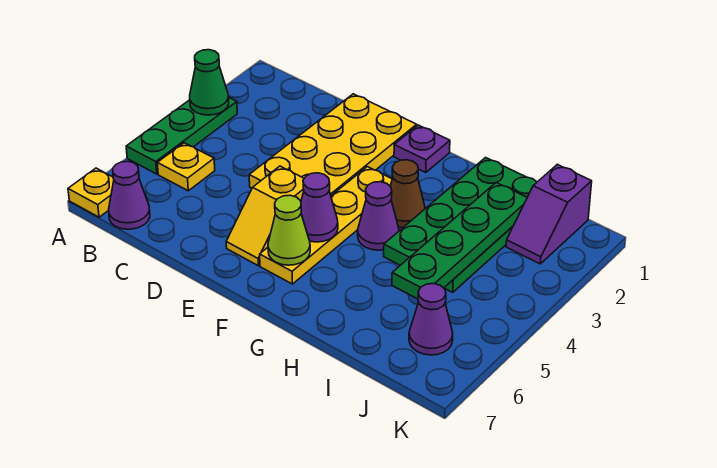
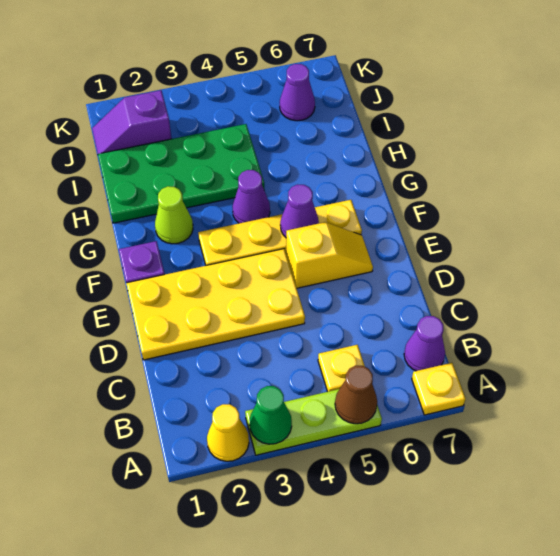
none -> yellow cone A2 level 1
green plate A3:A5 level 1 -> lime plate A3:A5 level 1
lime cone F6 level 2 -> lime cone G2 level 1
brown cone G3 level 1 -> brown cone A5 level 2
green plate I2:I5 level 2 -> none
purple slope J1:J2 level 1 top 1 -> purple slope J1:J2 level 1 top 2

